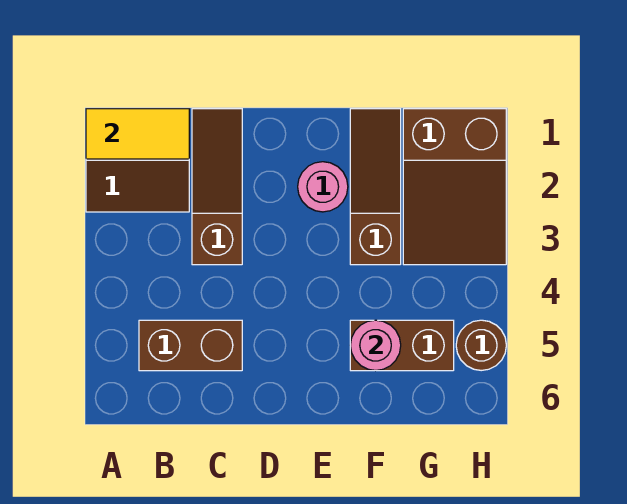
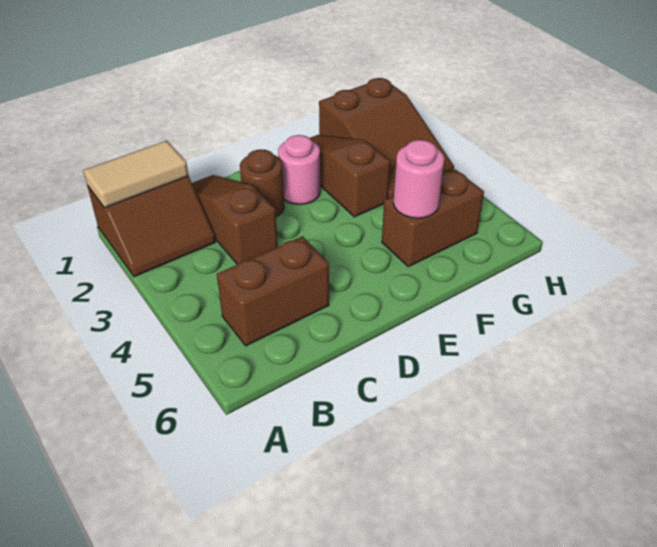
yellow tile A1:B1 level 2 -> tan tile A1:B1 level 2
brown round brick H5 level 1 -> brown round brick D2 level 1

